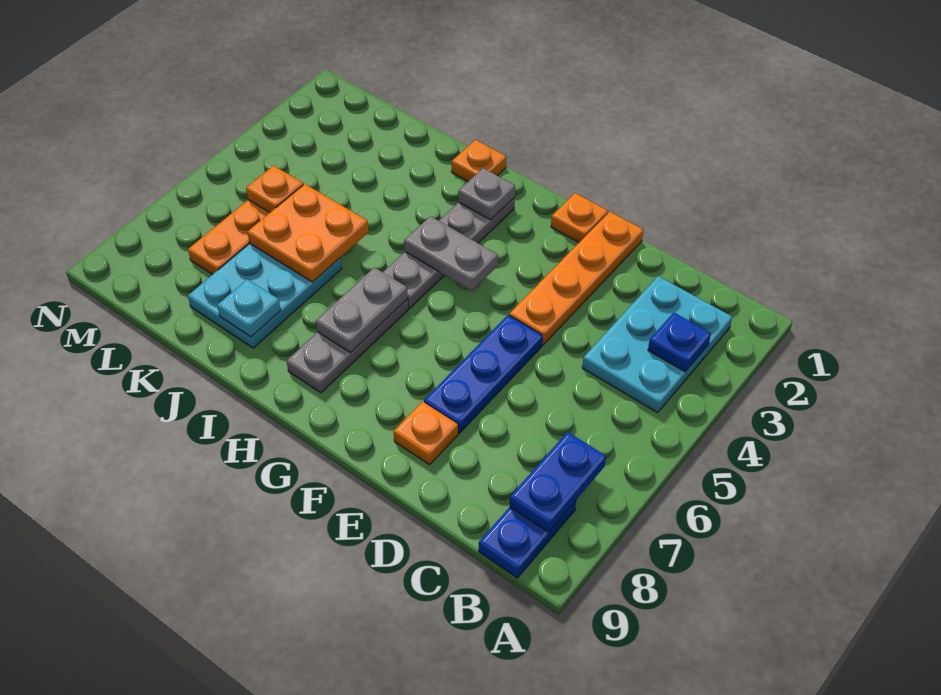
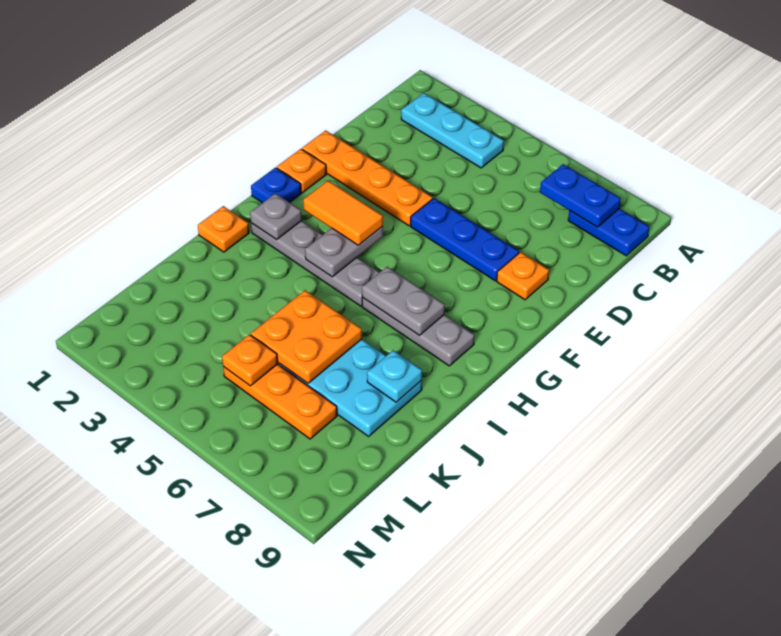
cyan plate B2:C4 level 1 -> cyan plate B2:B4 level 1
blue plate B3 level 2 -> blue plate G1 level 1
none -> orange tile G3:G4 level 3

